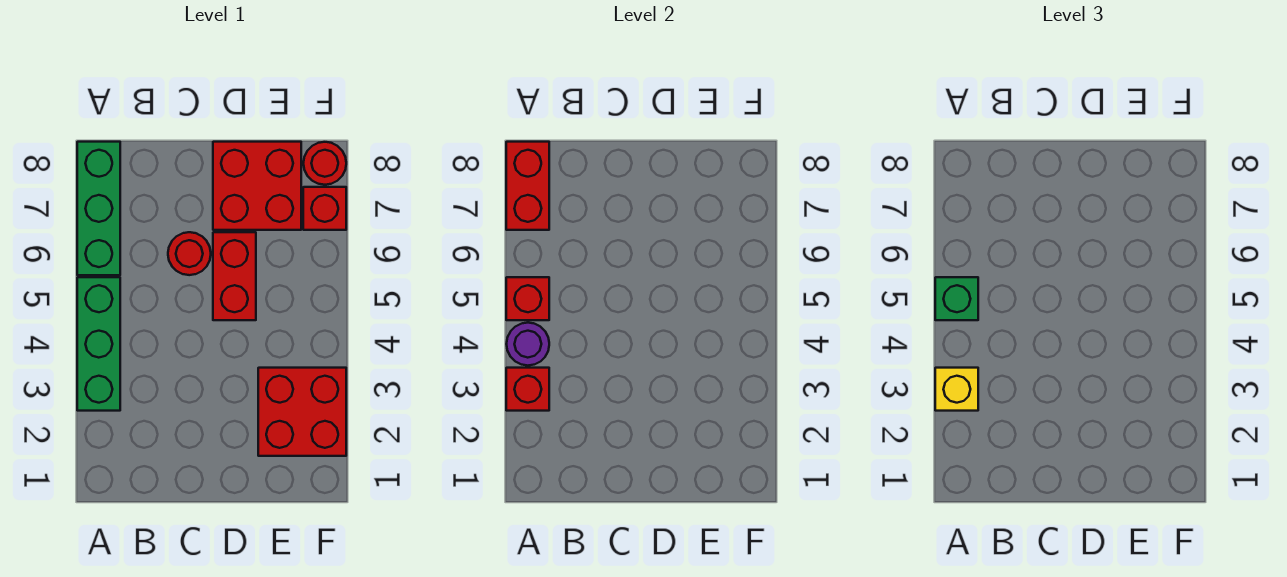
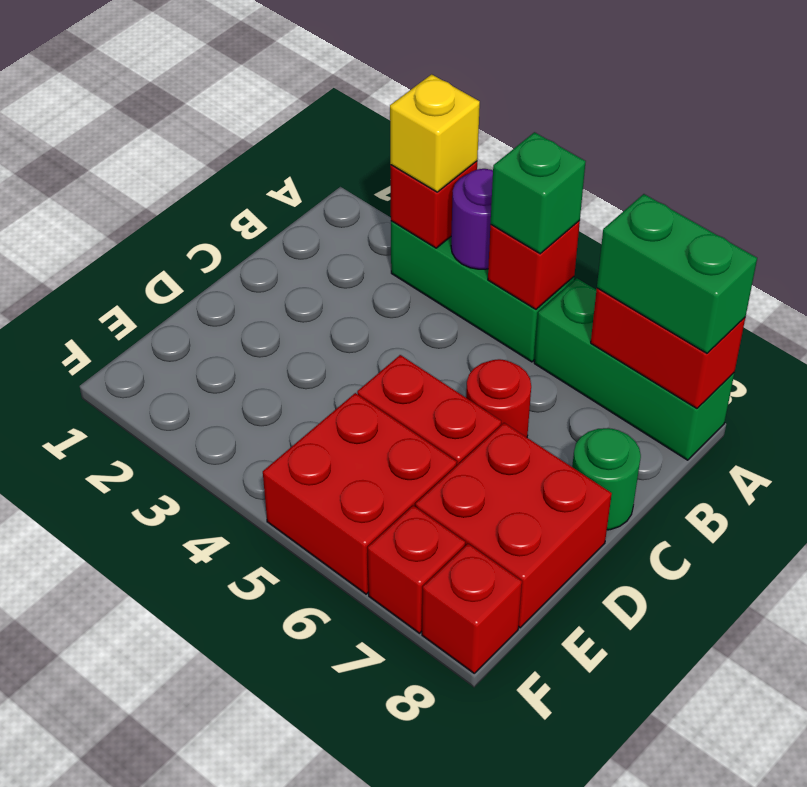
none -> green brick A7:A8 level 3
none -> green round brick C8 level 1
red brick E2:F3 level 1 -> red brick E5:F6 level 1
red round brick F8 level 1 -> red brick F8 level 1

